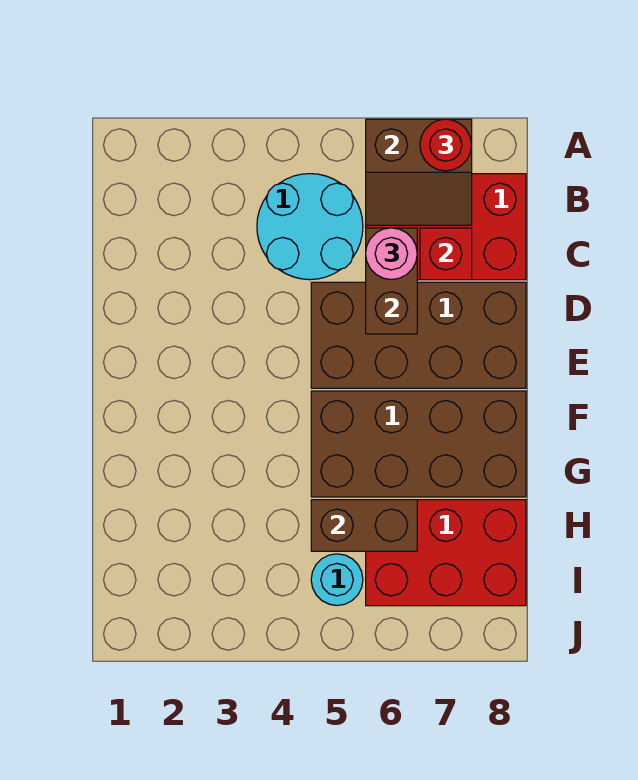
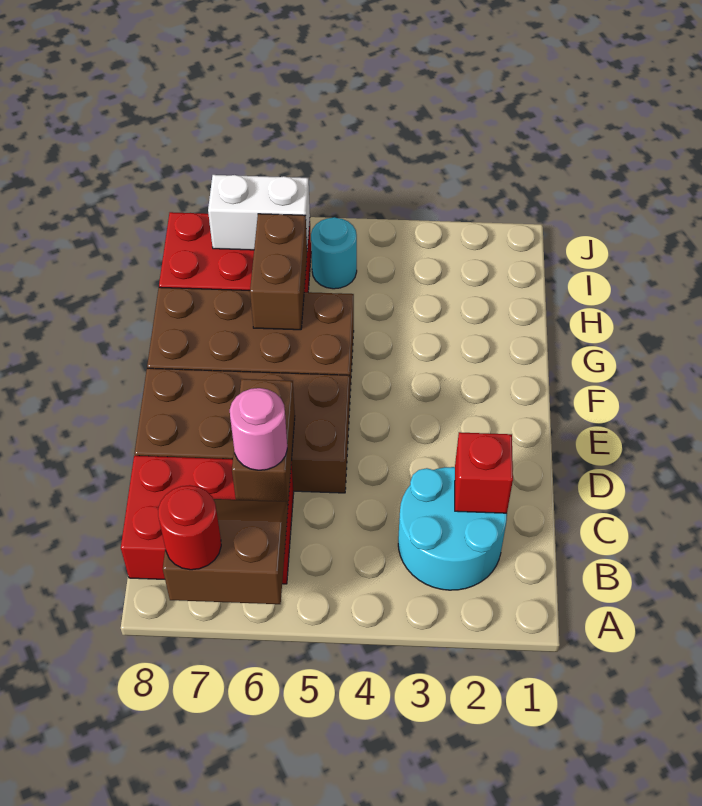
cyan round brick B4:C5 level 1 -> cyan round brick B2:C3 level 1
red brick C7 level 2 -> red brick C2 level 2
brown brick H5:H6 level 2 -> brown brick G6:H6 level 2
none -> white brick I6:I7 level 2

